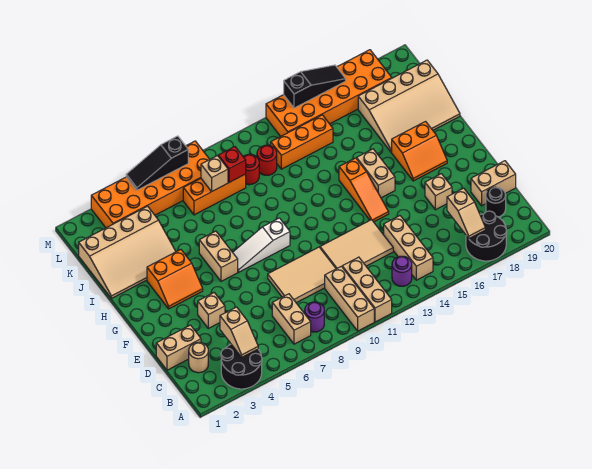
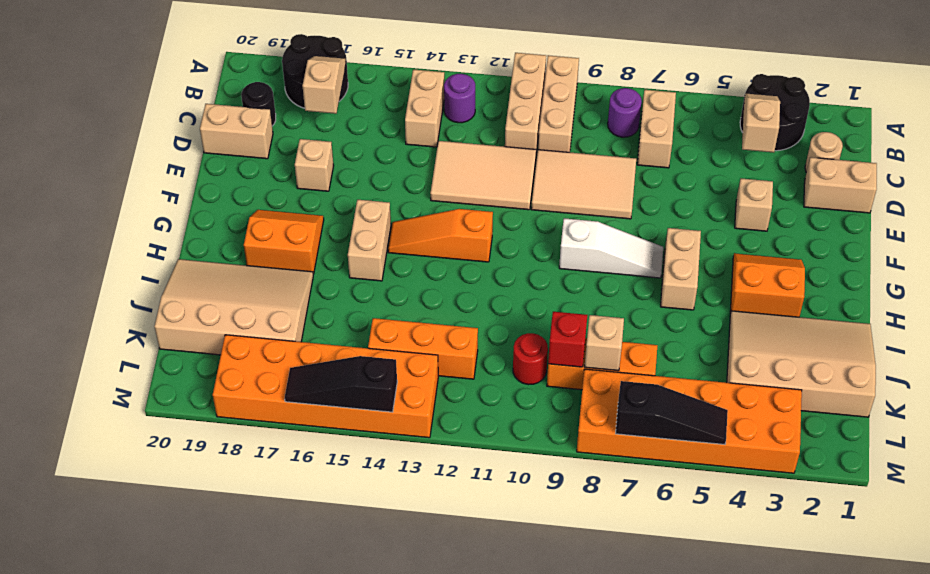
tan brick B14:D14 level 1 -> tan brick B14:C14 level 1
orange slope F14:H14 level 1 top H -> orange slope G12:G14 level 1 top 12
red round brick K11 level 1 -> none

